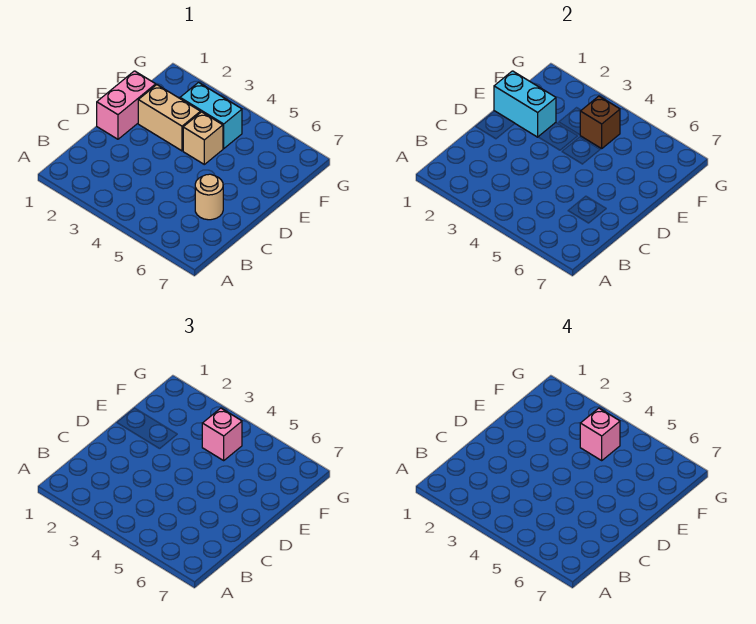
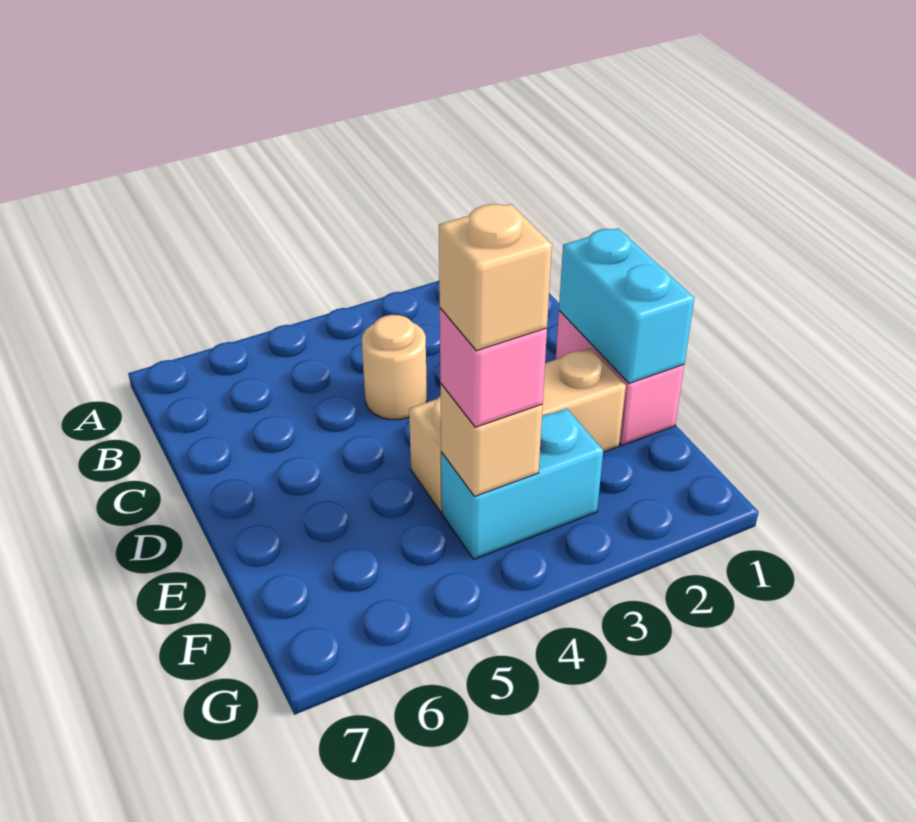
tan round brick C6 level 1 -> tan round brick C4 level 1
cyan brick E1:E2 level 2 -> cyan brick D1:E1 level 2
brown brick F4 level 2 -> tan brick F4 level 2
pink brick F4 level 4 -> tan brick F4 level 4

